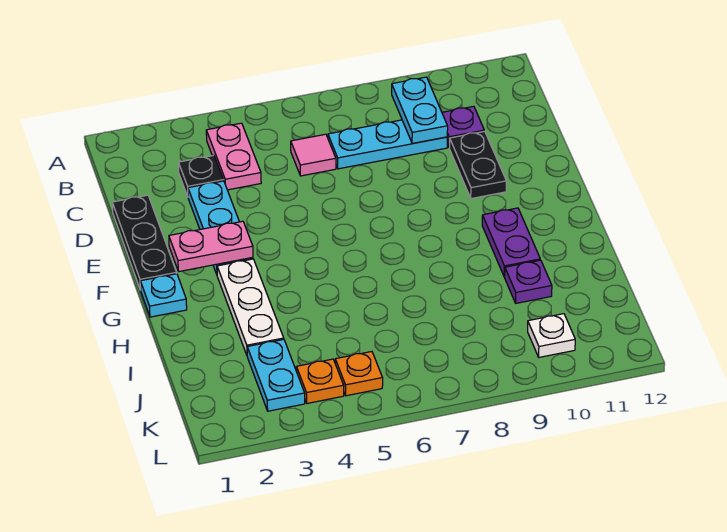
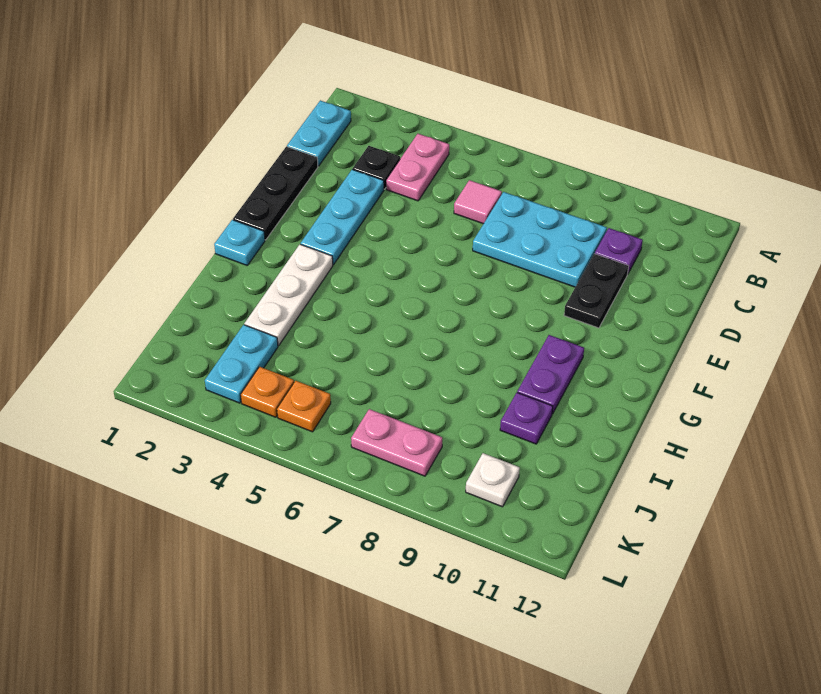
cyan plate B9:C9 level 2 -> cyan plate B1:C1 level 1
cyan plate C7:C9 level 1 -> cyan plate C7:D9 level 1
pink plate F2:F3 level 2 -> pink plate K7:K8 level 1

